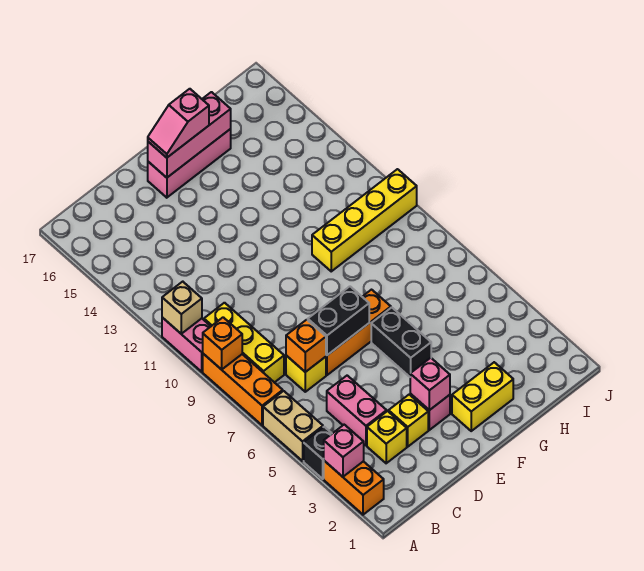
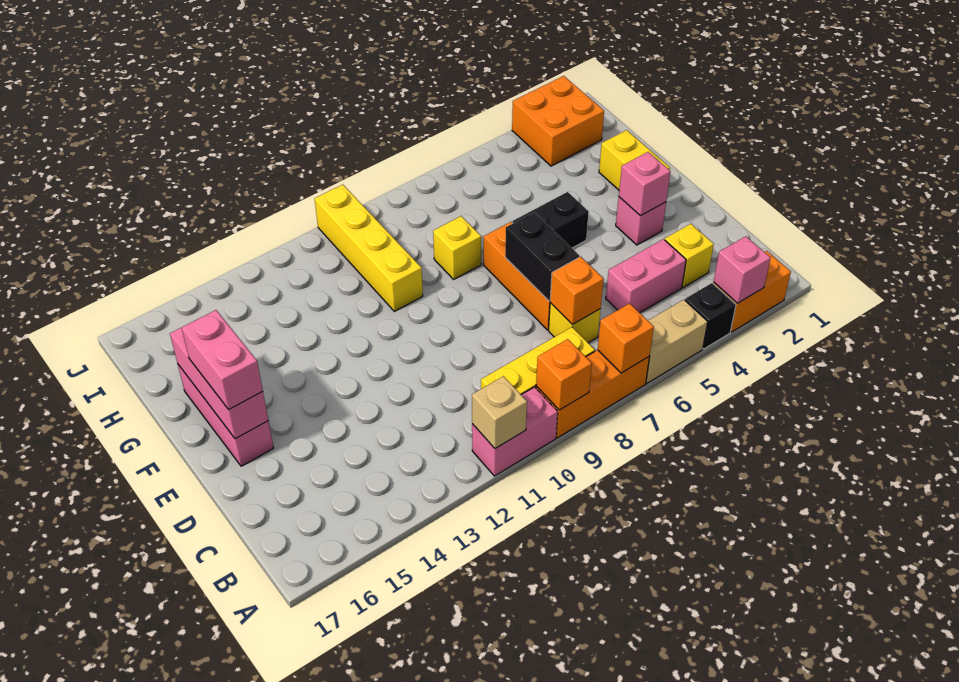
none -> orange brick A7 level 2
yellow brick D3 level 1 -> yellow brick G8 level 1
pink slope E16:F16 level 3 top F -> pink brick E16:F16 level 3
none -> orange brick I2:J3 level 1

